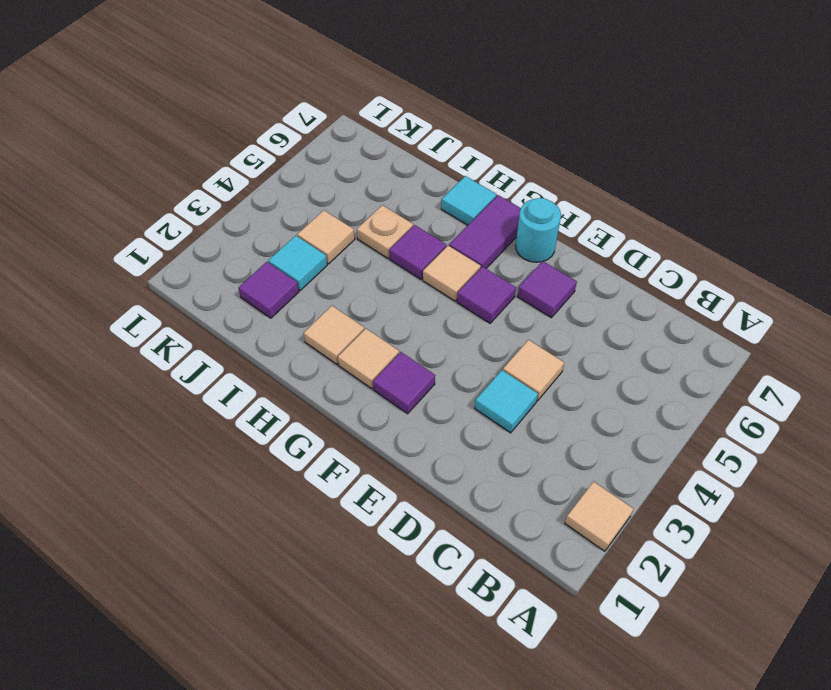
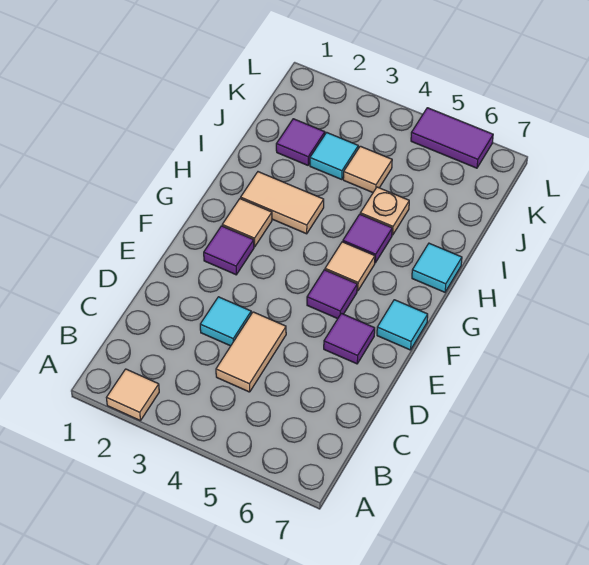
tan tile D4 level 1 -> tan tile C4:D4 level 1
cyan round brick F7 level 1 -> cyan tile F7 level 1
purple tile G6:G7 level 1 -> purple tile L5:L6 level 1
tan tile H2 level 1 -> tan tile H2:H3 level 1

